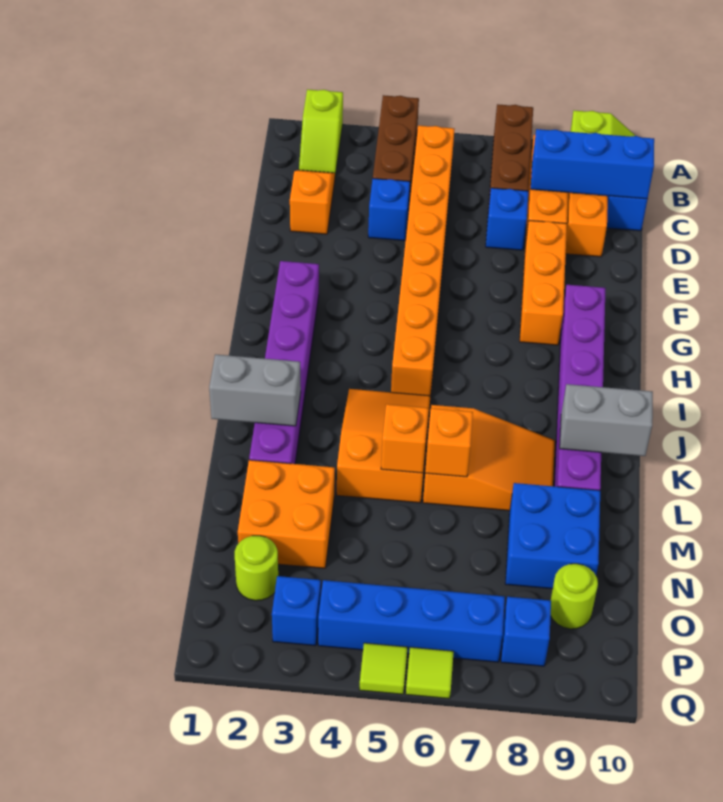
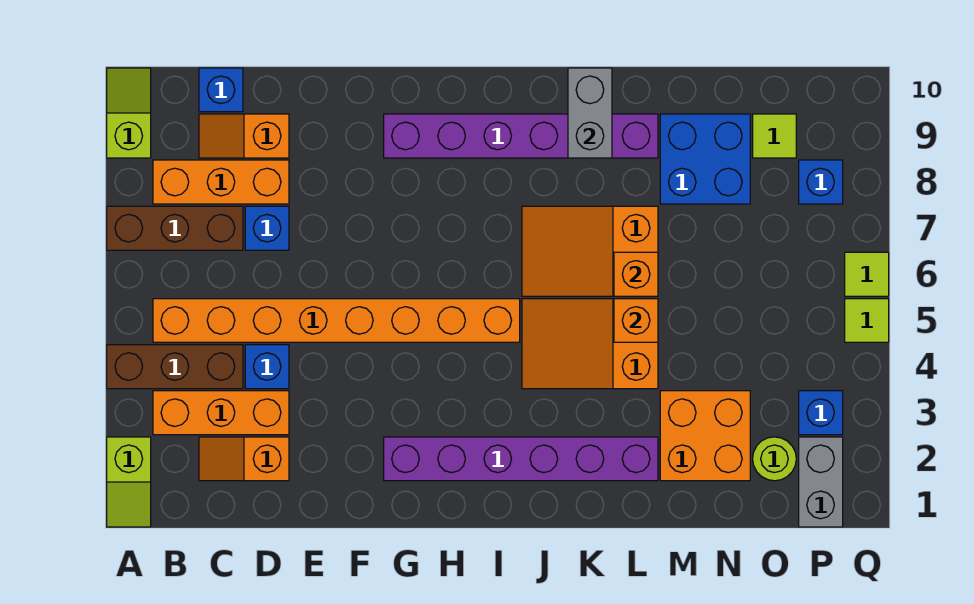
lime slope A2:B2 level 1 top A -> lime slope A1:A2 level 1 top 2
blue brick C8:C10 level 2 -> none
orange brick E8:G8 level 1 -> orange brick B3:D3 level 1
grey brick K1:K2 level 2 -> grey brick P1:P2 level 1
orange slope K6:L8 level 1 top 6 -> orange slope J6:L7 level 1 top L
lime round brick O9 level 1 -> lime tile O9 level 1
blue brick P4:P7 level 1 -> none

